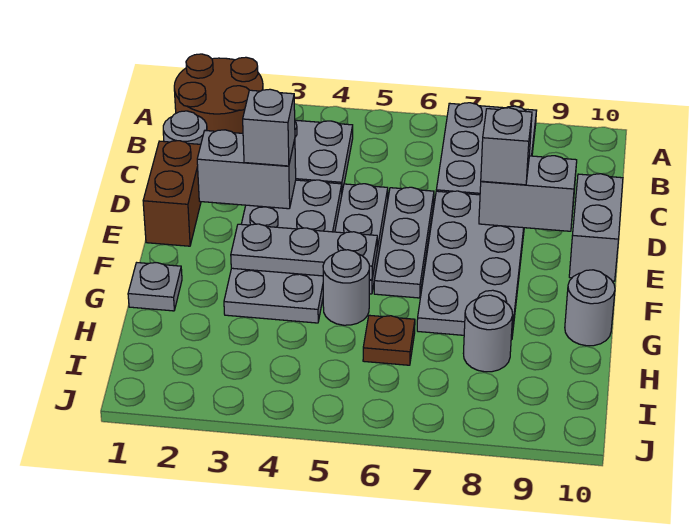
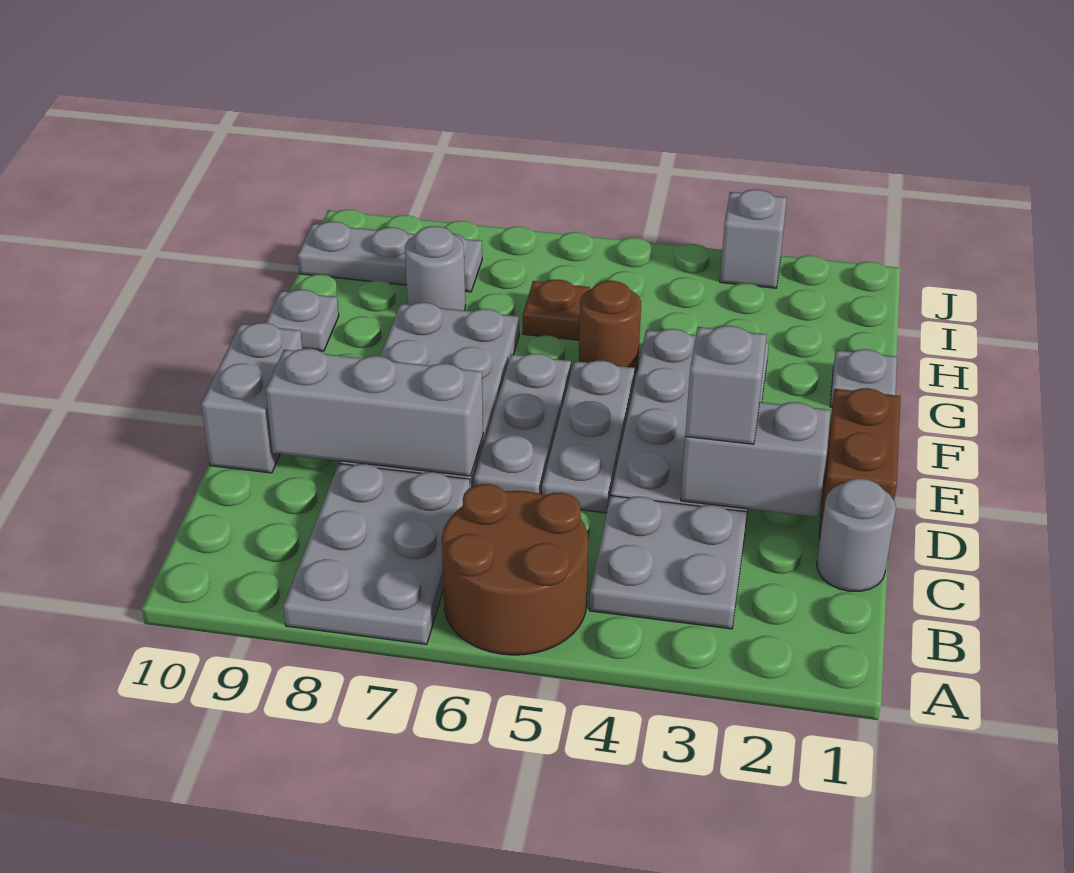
brown round brick A1:B2 level 1 -> brown round brick A5:B6 level 1
grey brick D8:D9 level 2 -> grey brick D7:D9 level 2
grey brick D8 level 3 -> grey brick J3 level 1
grey plate F3:F5 level 2 -> grey plate I8:I10 level 1
grey round brick G5 level 1 -> brown round brick G5 level 1
grey round brick G10 level 1 -> grey plate G10 level 1

